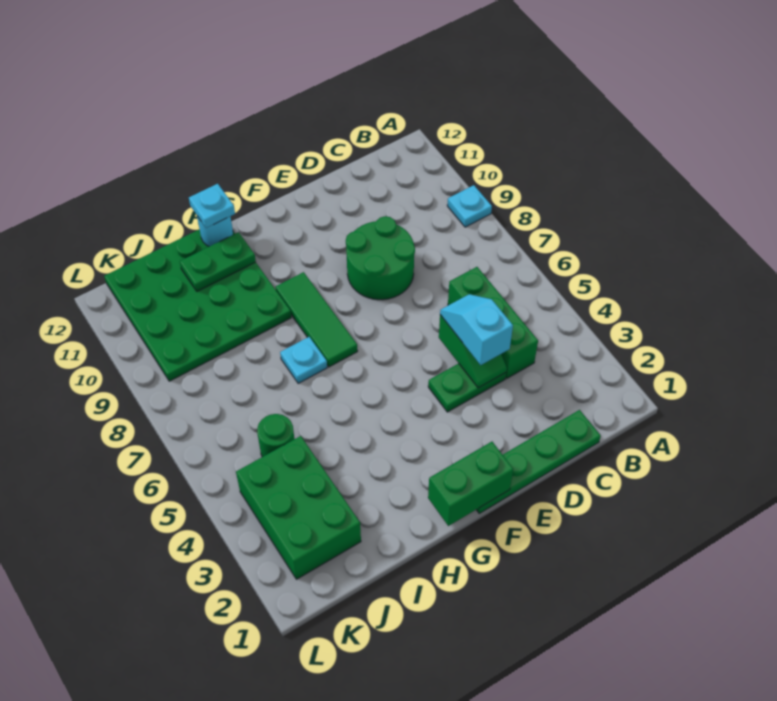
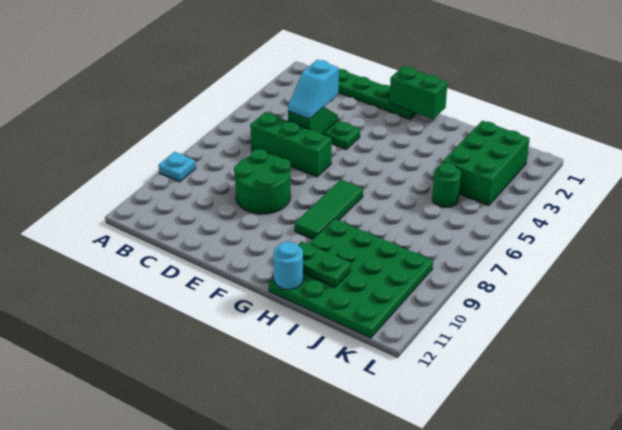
green brick C4:C6 level 1 -> green brick C6:E6 level 1
cyan plate H7 level 1 -> none
cyan plate H12 level 3 -> none

